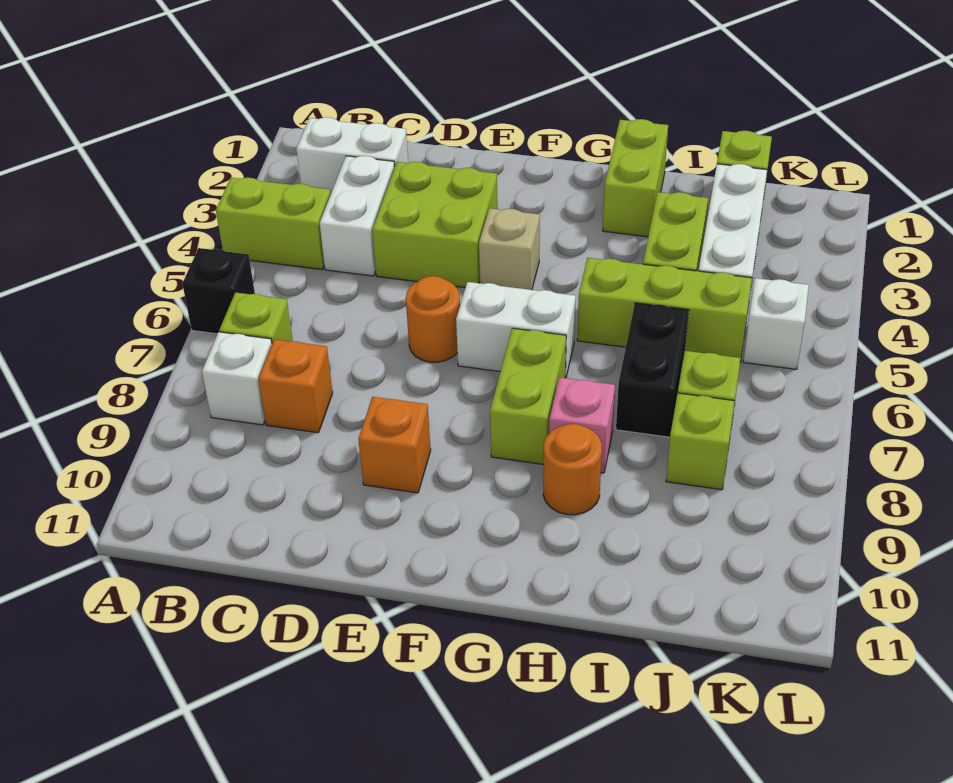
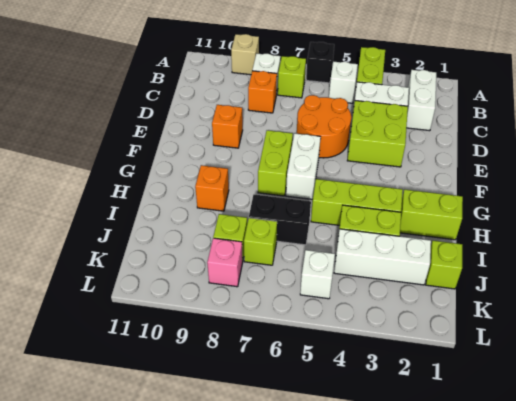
none -> white brick B5 level 1
orange round brick E6 level 1 -> orange round brick D5:E6 level 1
tan brick F4 level 1 -> tan brick A9 level 1
lime brick G7:G8 level 1 -> lime brick F7:G7 level 1
lime brick H5:J5 level 1 -> lime brick H3:H5 level 1
pink brick H8 level 1 -> pink brick K8 level 1
orange round brick H9 level 1 -> orange brick H9 level 1

